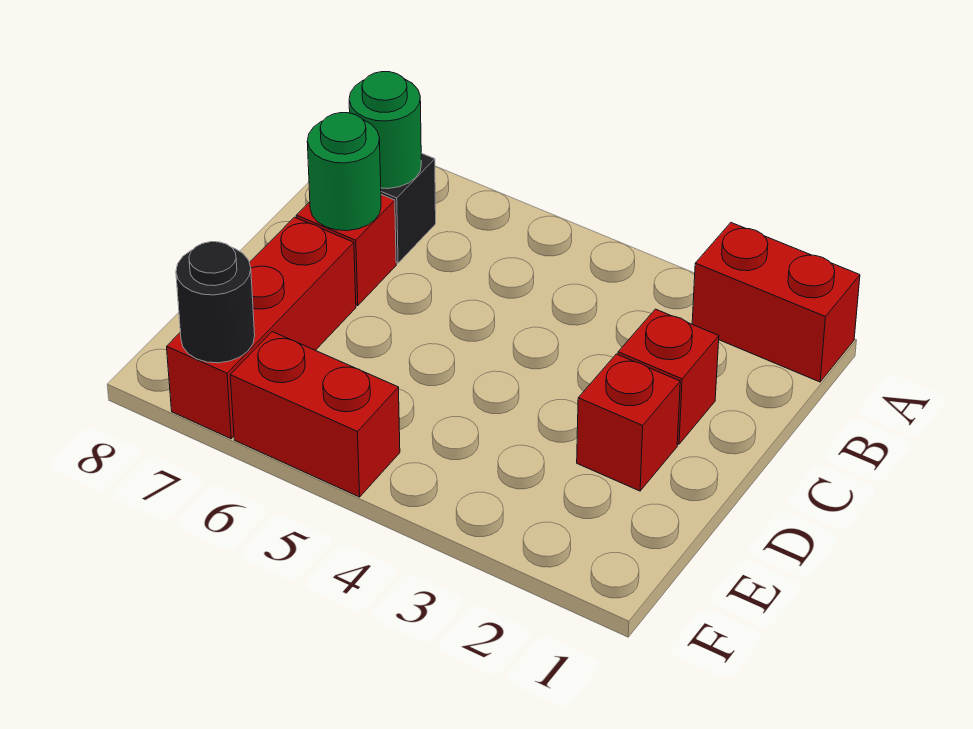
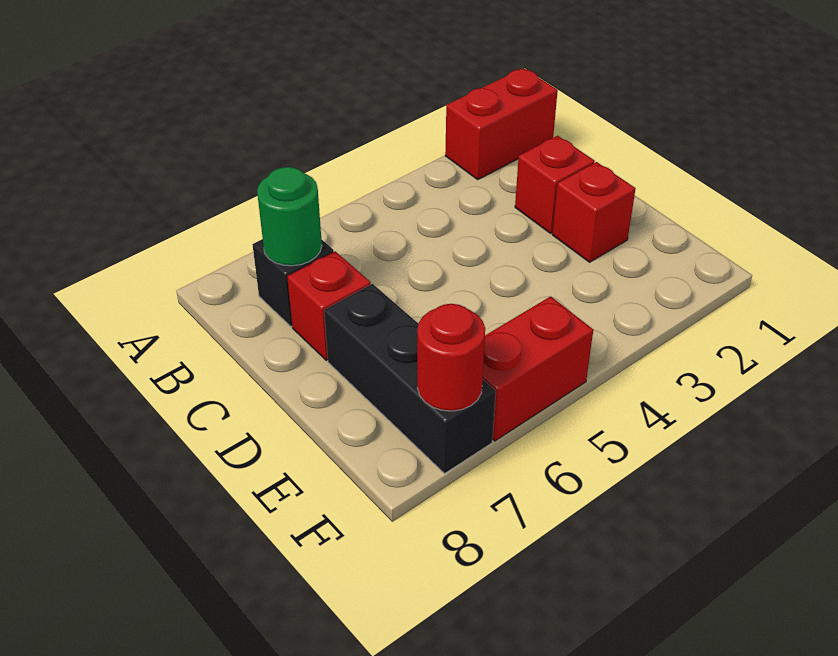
green round brick C7 level 2 -> none
red brick D7:F7 level 1 -> black brick D7:F7 level 1
black round brick F7 level 2 -> red round brick F7 level 2

